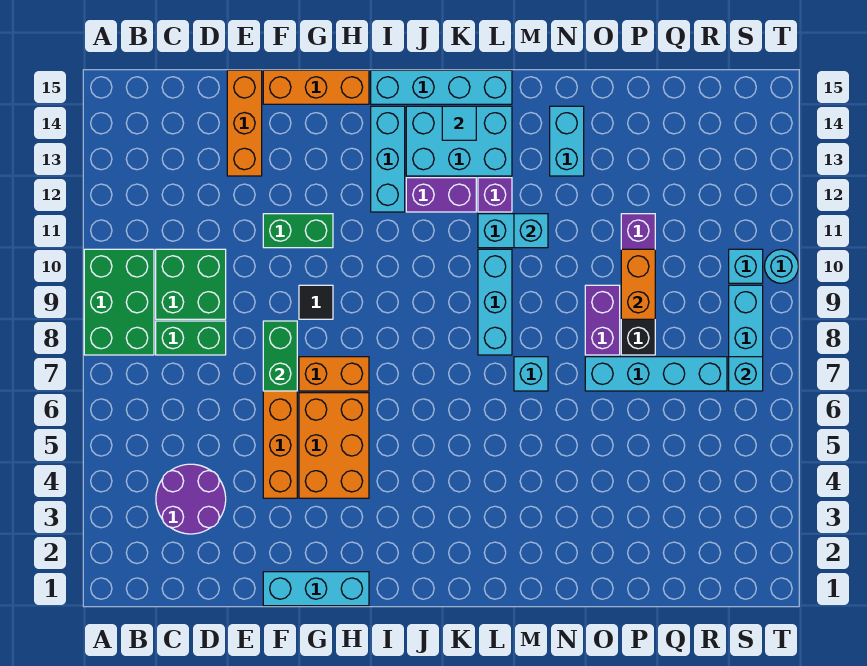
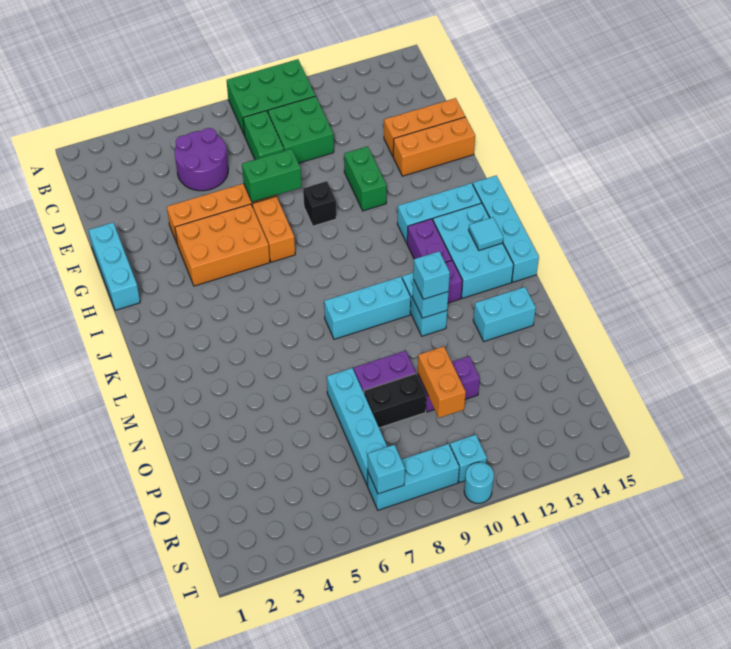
purple round brick C3:D4 level 1 -> purple round brick C5:D6 level 1
orange brick F15:H15 level 1 -> orange brick F13:F15 level 1
black tile G9 level 1 -> black brick G9 level 1
cyan brick M7 level 1 -> cyan brick M11 level 3
orange brick P9:P10 level 2 -> orange brick P10:Q10 level 2

